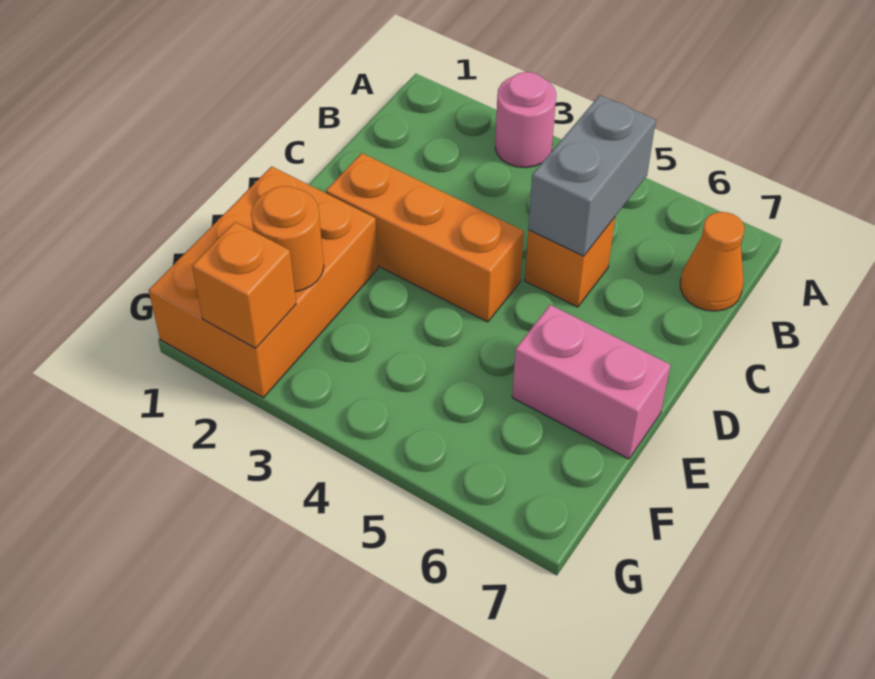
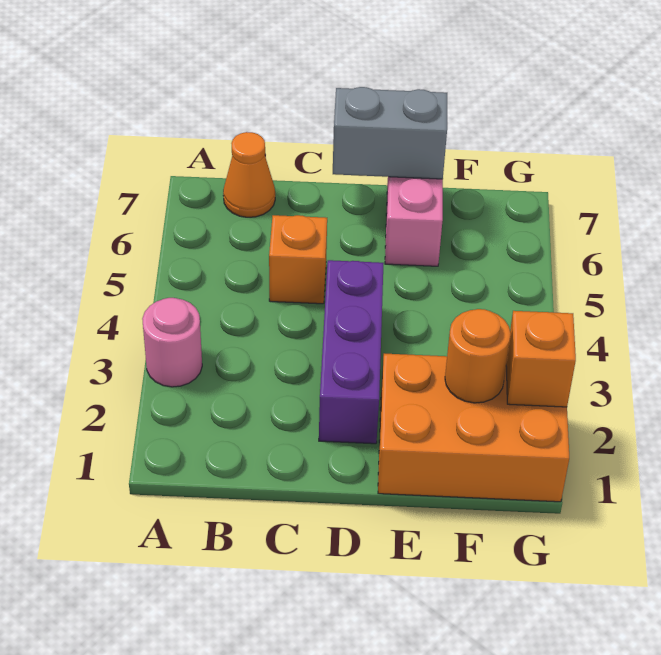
grey brick B5:C5 level 2 -> grey brick D7:E7 level 2
orange brick D2:D4 level 1 -> purple brick D2:D4 level 1

